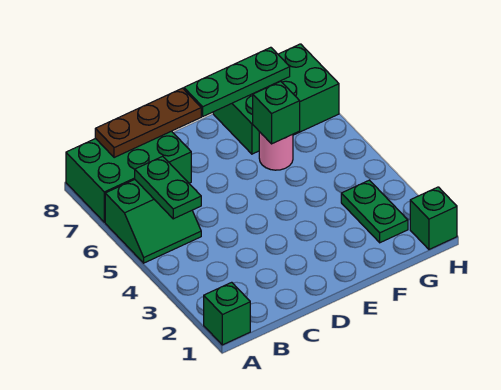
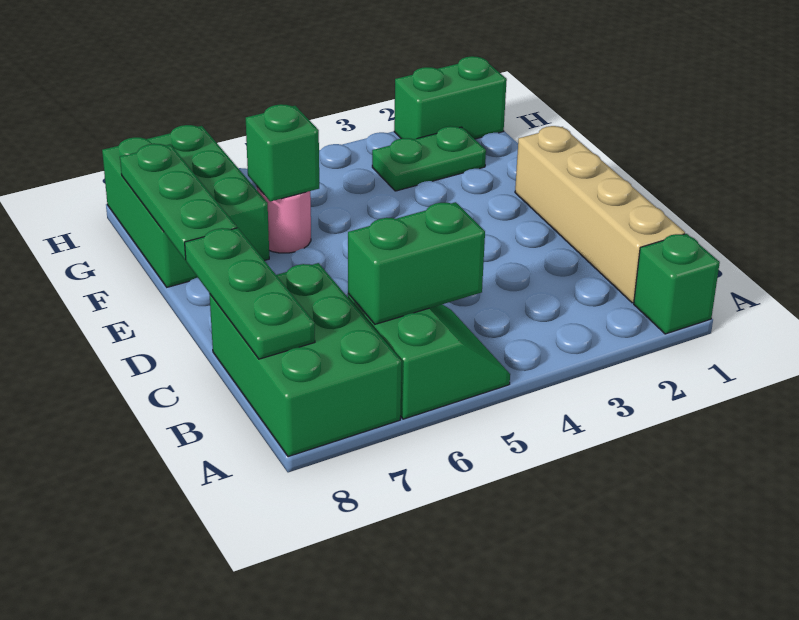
none -> tan brick B1:E1 level 1
green plate B5:B6 level 2 -> green brick B5:B6 level 2
brown plate B8:D8 level 2 -> green plate B8:D8 level 2
green brick H1 level 1 -> green brick H1:H2 level 1

